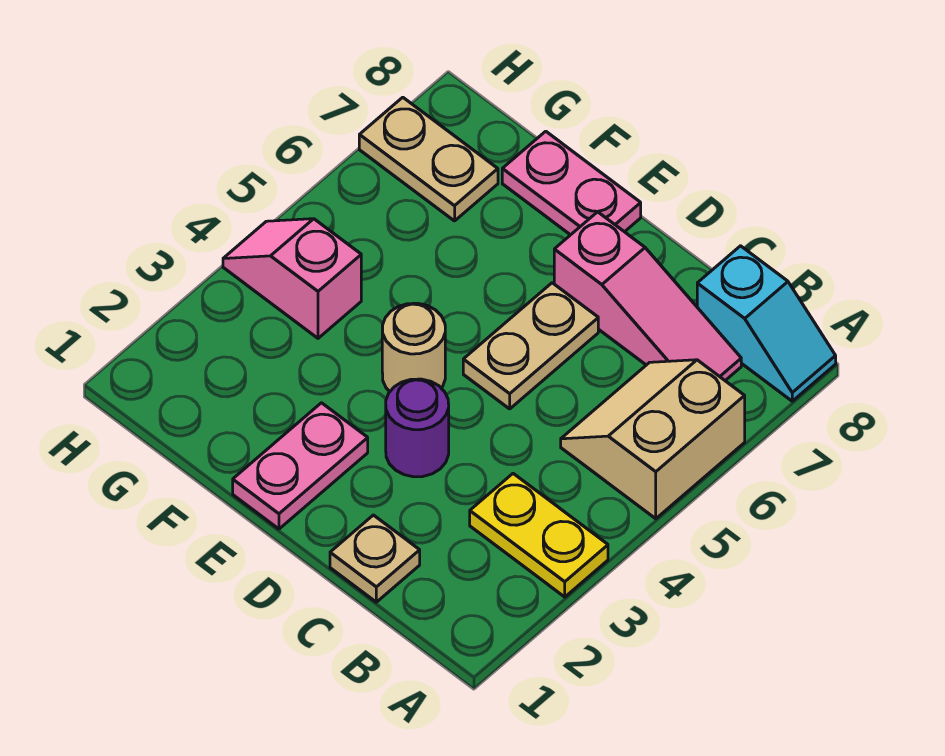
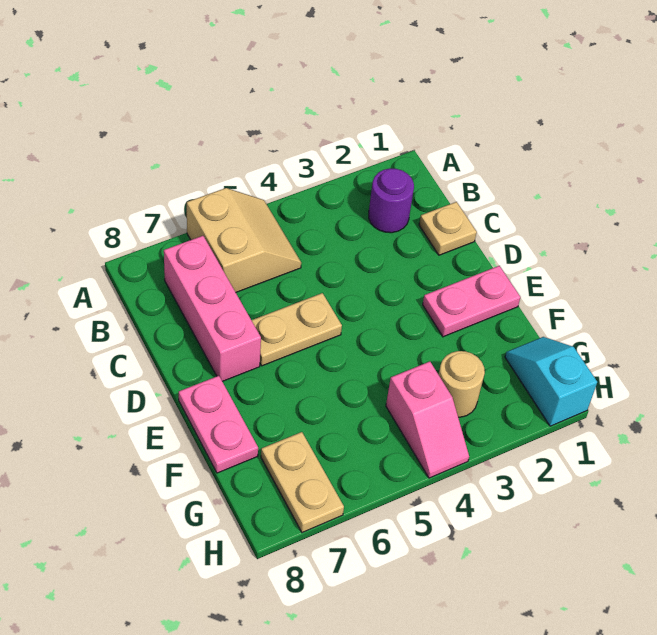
yellow plate A3:B3 level 1 -> none
tan slope A5:B6 level 1 top A -> tan slope A5:B6 level 1 top 6
cyan slope A8:B8 level 1 top B -> cyan slope G1:H1 level 1 top H
pink slope B7:D7 level 1 top D -> pink brick B7:D7 level 1
purple round brick D3 level 1 -> purple round brick B2 level 1
tan round brick E4 level 1 -> tan round brick G3 level 1

